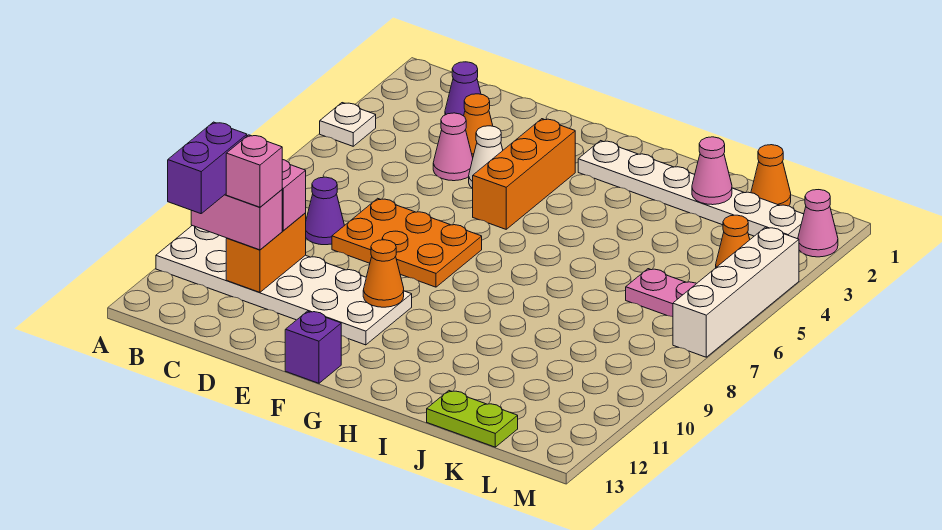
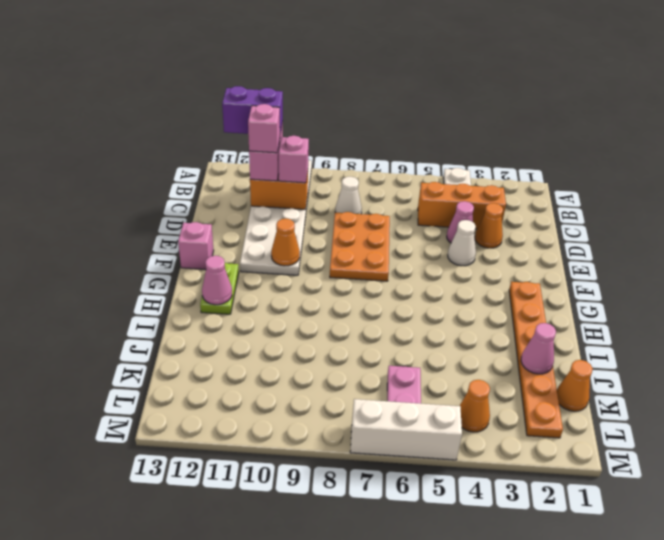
purple cone C2 level 1 -> none
purple cone C8 level 1 -> white cone C8 level 1
orange brick F3:F5 level 1 -> orange brick C3:C5 level 1
purple brick F13 level 1 -> pink brick F13 level 1
white plate G2:L2 level 1 -> orange plate G2:L2 level 1
lime plate J13:K13 level 1 -> lime plate G12:H12 level 1
pink cone M2 level 1 -> pink cone H12 level 2
white brick M4:M7 level 1 -> white brick M5:M7 level 1

